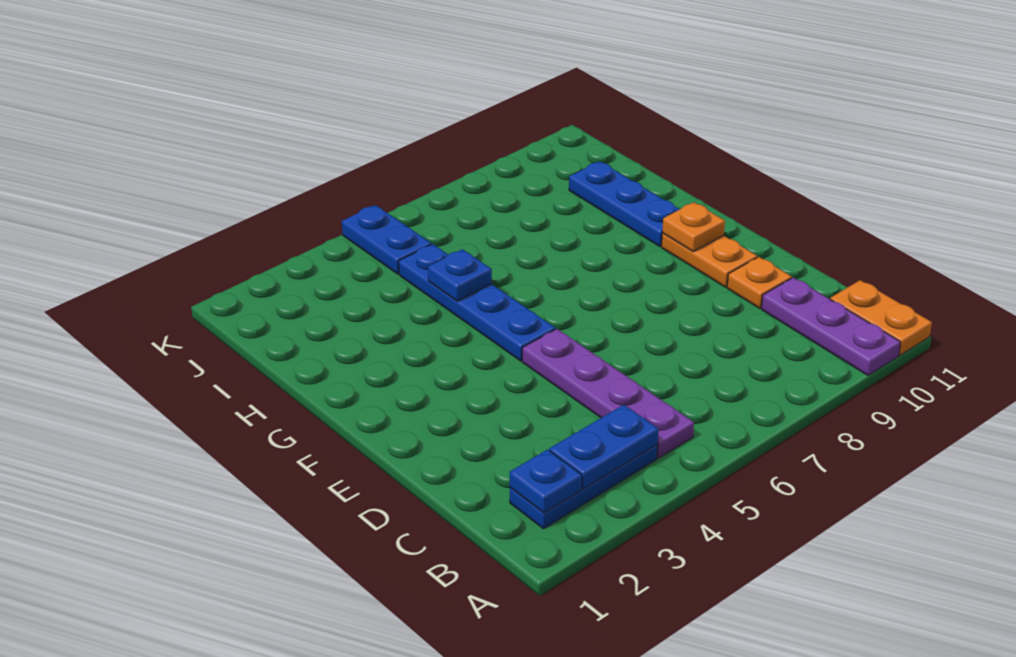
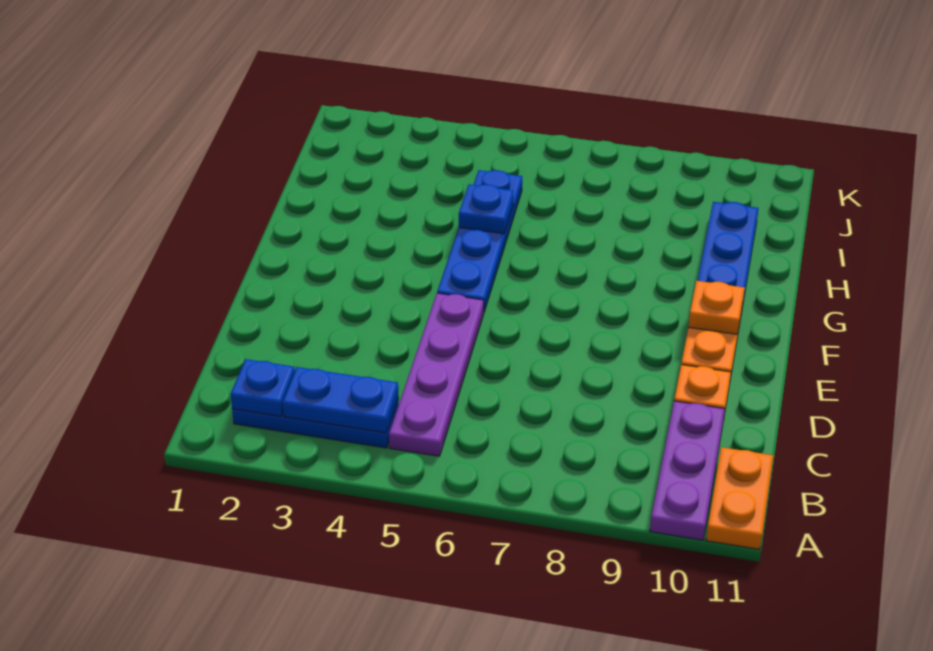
blue plate J5:K5 level 1 -> none

